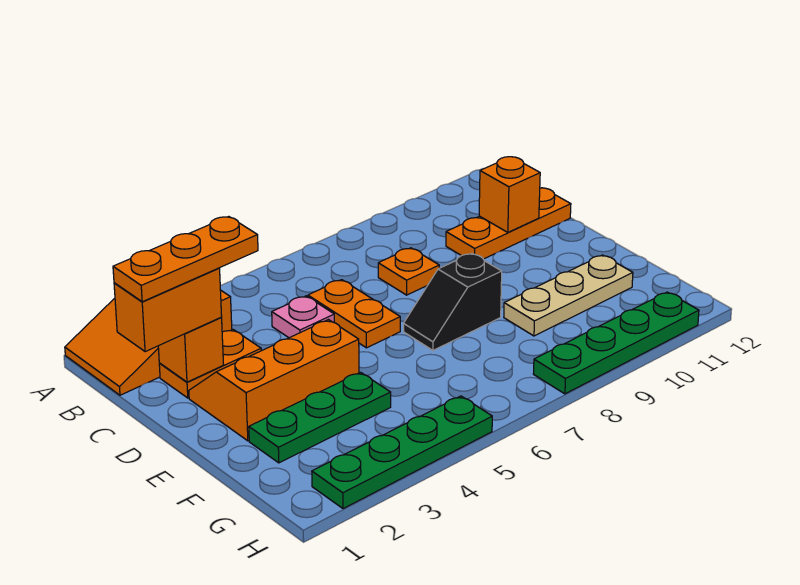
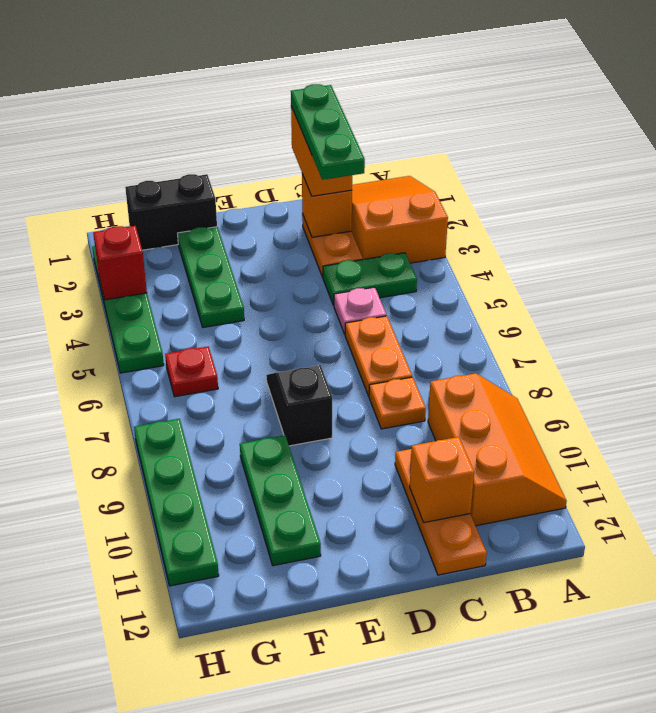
none -> green plate B4:C4 level 1
orange plate C1:C3 level 4 -> green plate C1:C3 level 4
orange plate C6:D6 level 1 -> orange plate C6:C7 level 1
orange slope D2:E4 level 1 top E -> orange slope A9:B11 level 1 top B
none -> black brick F1:G1 level 1
tan plate F9:F11 level 1 -> green plate F9:F11 level 1
none -> red plate G6 level 1
none -> red brick H3 level 2

